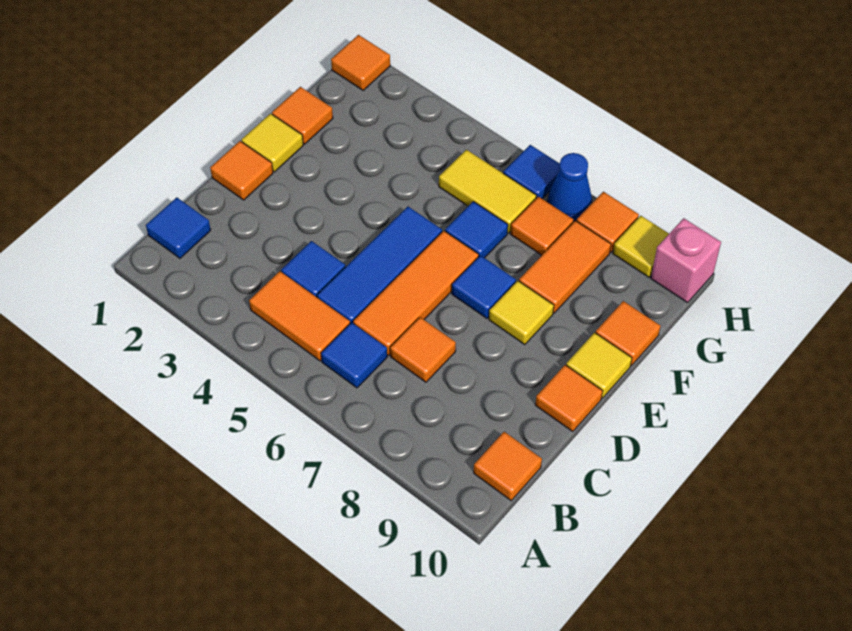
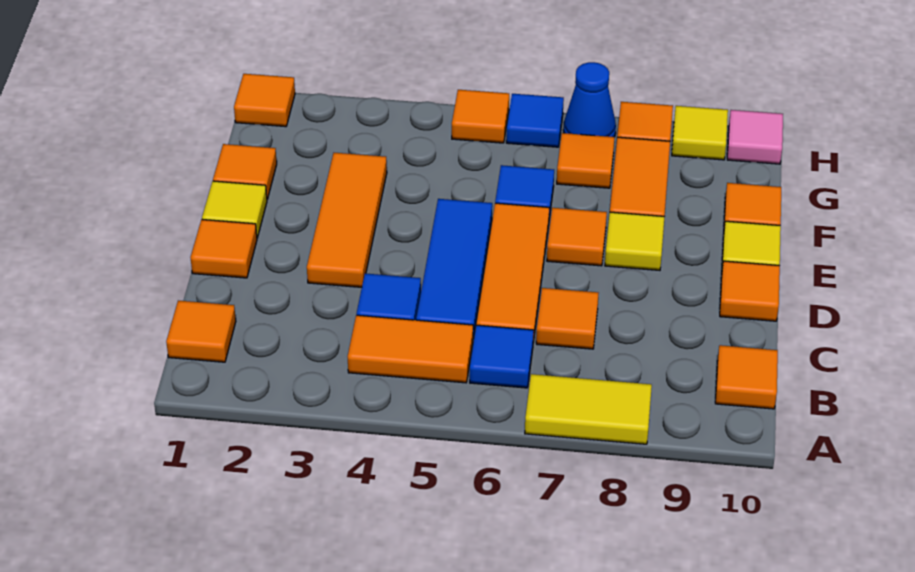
blue tile B1 level 1 -> orange tile B1 level 1
none -> orange tile D3:F3 level 1
blue tile E7 level 1 -> orange tile E7 level 1
yellow tile G5:G6 level 1 -> yellow tile A7:A8 level 1
none -> orange tile H5 level 1
pink brick H10 level 1 -> pink tile H10 level 1

